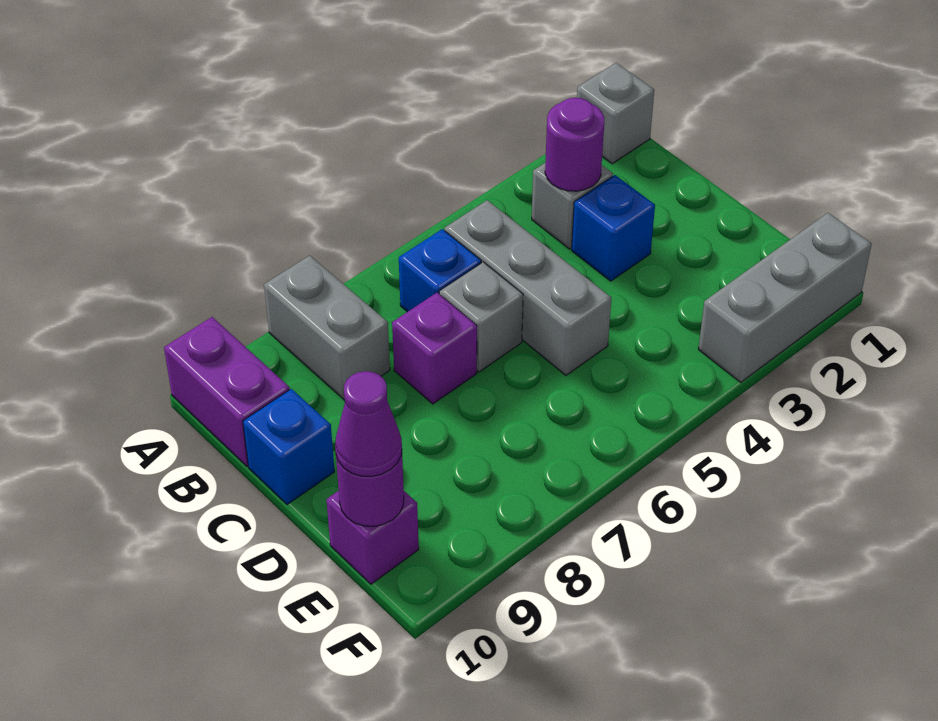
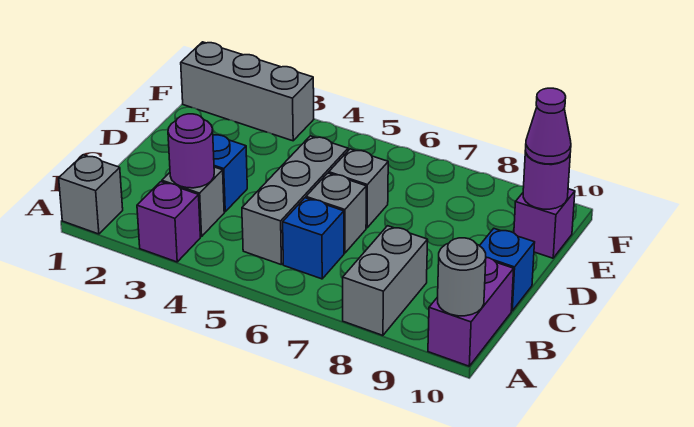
none -> grey round brick A10 level 2
purple brick C7 level 1 -> purple brick A3 level 1
none -> grey brick D6 level 1

